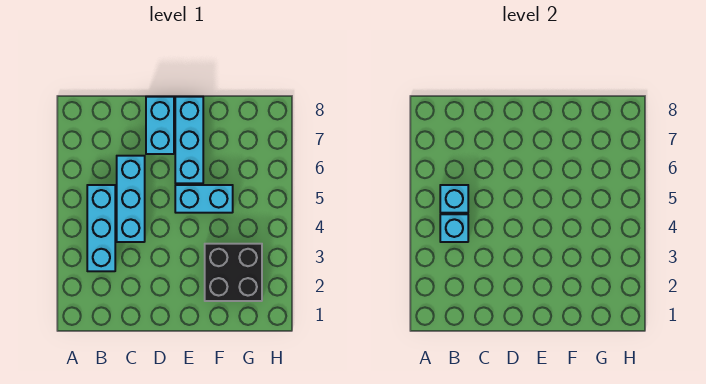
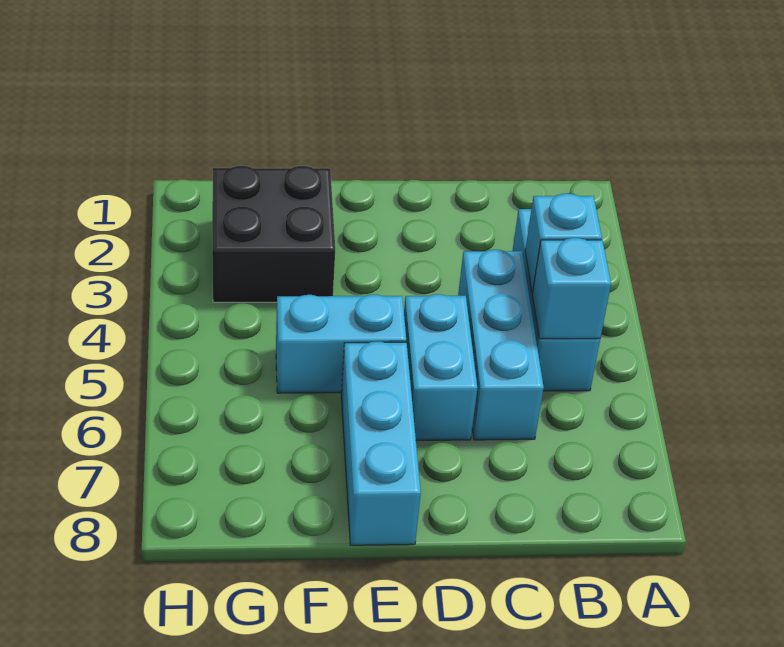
cyan brick D7:D8 level 1 -> cyan brick D5:D6 level 1

